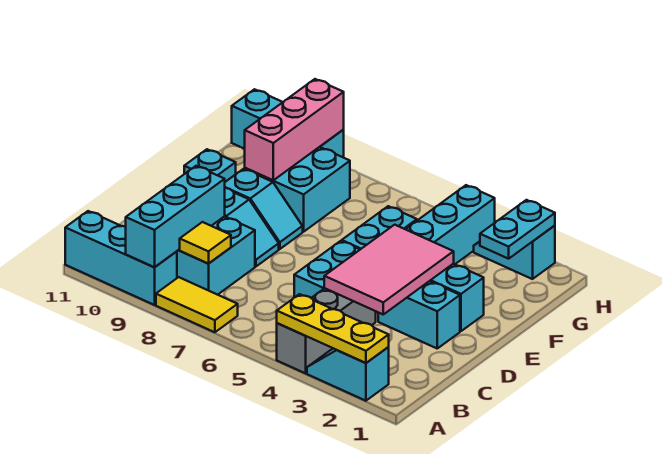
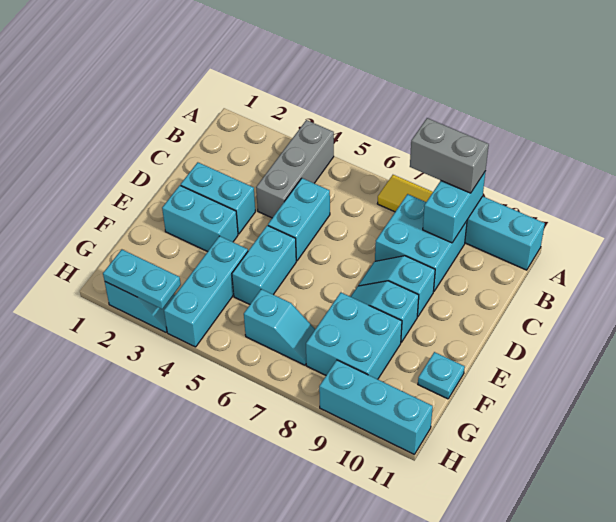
cyan slope A2:A3 level 1 top 2 -> cyan slope G6:G7 level 1 top 6
yellow plate A2:A4 level 2 -> none
none -> grey brick A8:A9 level 3
cyan brick A9:C9 level 2 -> cyan brick A9:B9 level 2
yellow tile B8 level 2 -> none
pink tile C3:E4 level 2 -> none
pink brick F9:H9 level 2 -> none
cyan plate G2:H2 level 2 -> cyan plate H2:H3 level 2

